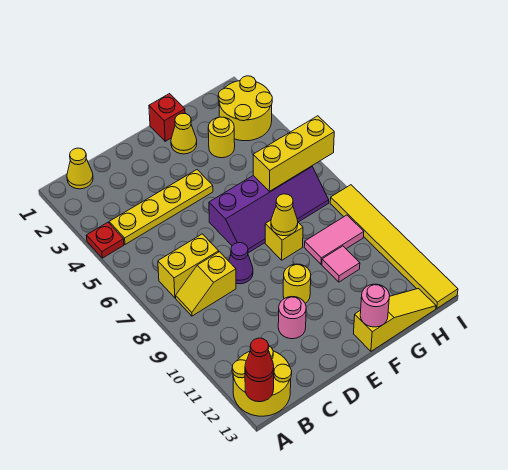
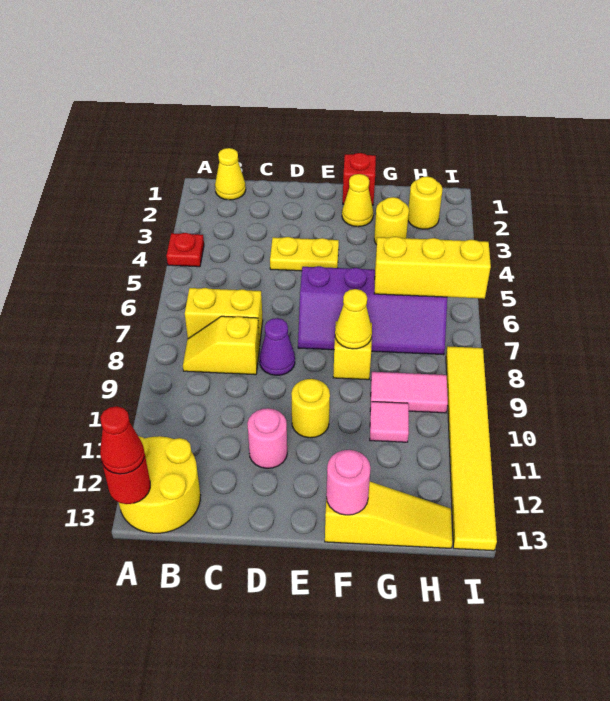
yellow plate B4:E4 level 1 -> yellow plate D4:E4 level 1
yellow round brick H2:I3 level 1 -> yellow round brick H2 level 1

